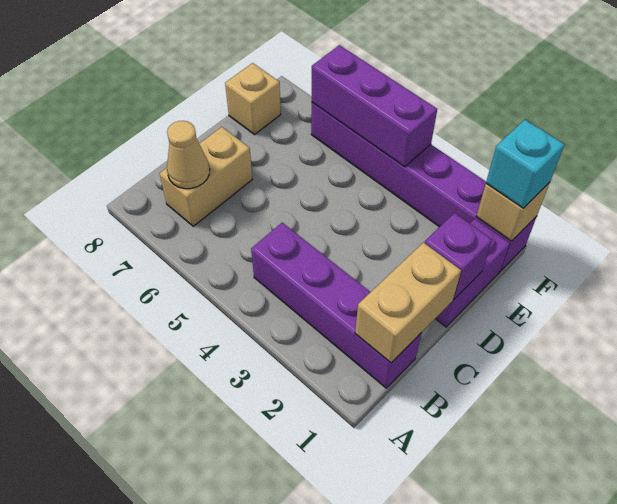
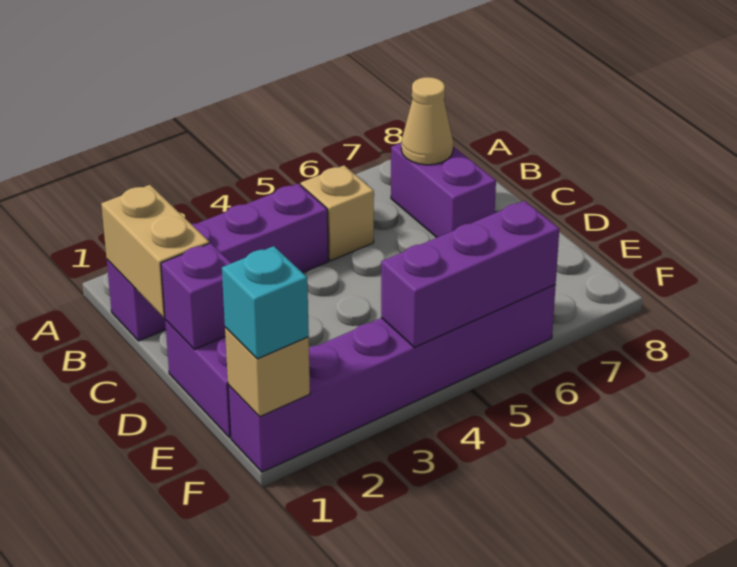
tan brick B7:C7 level 1 -> purple brick B7:C7 level 1
tan brick E8 level 1 -> tan brick B5 level 1

